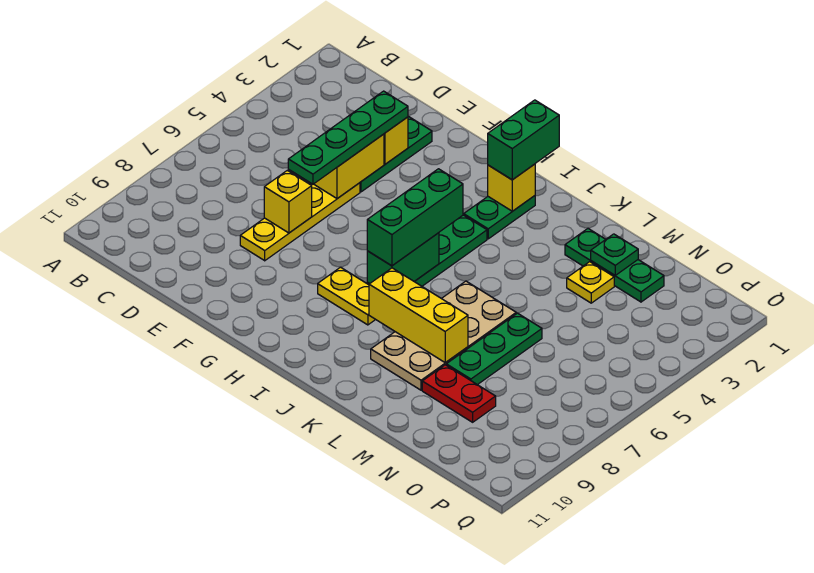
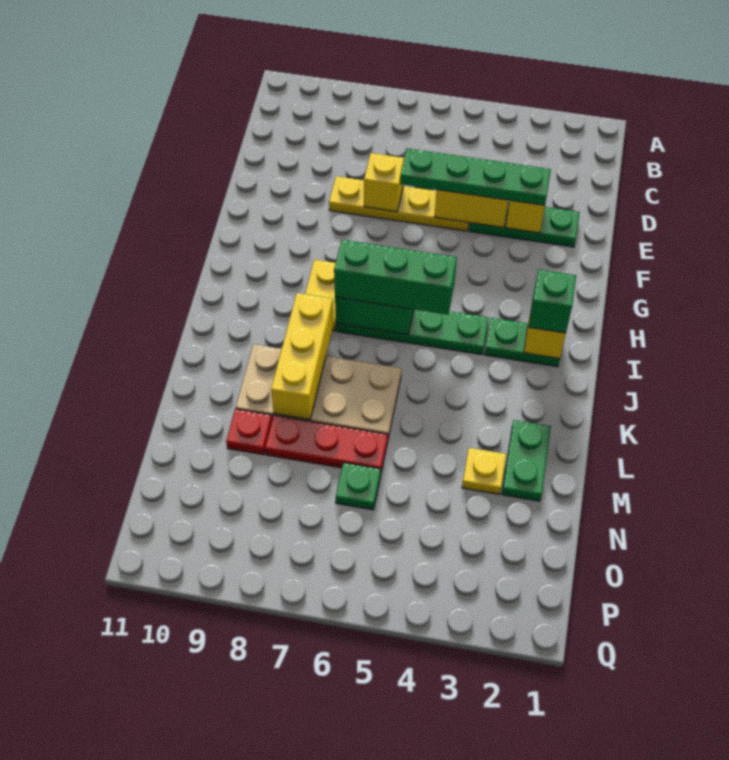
green brick I1:I2 level 3 -> green brick I2 level 3
green plate L2:N2 level 1 -> green plate L2:M2 level 1
green plate M2 level 2 -> green plate N6 level 1
green plate M6:M8 level 1 -> red plate M6:M8 level 1
red plate M9:N9 level 1 -> red plate M9 level 1

